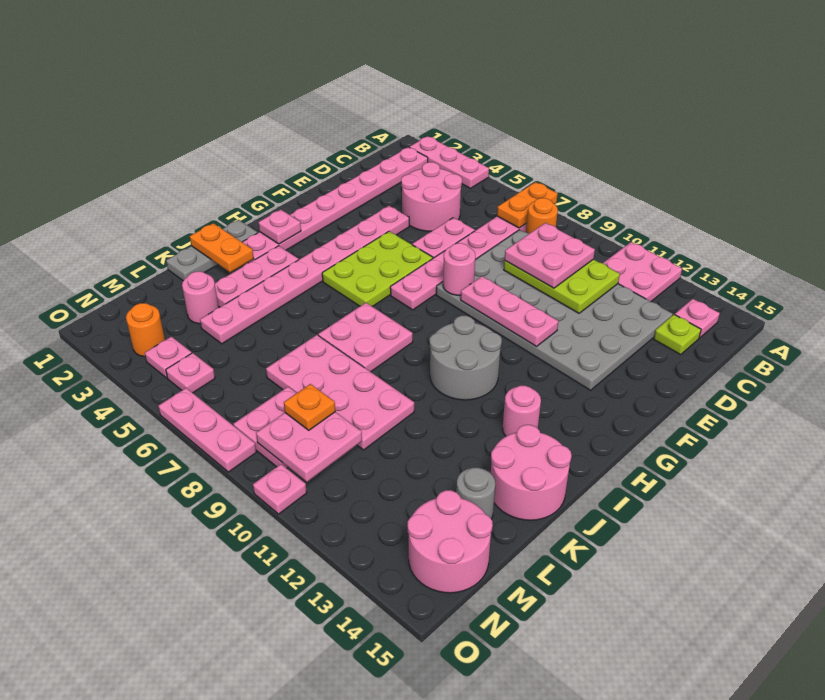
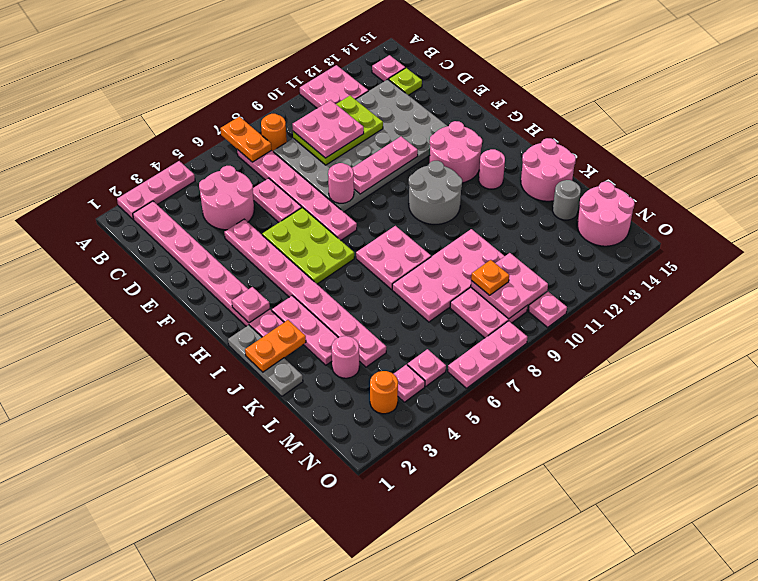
none -> pink round brick G12:H13 level 1

